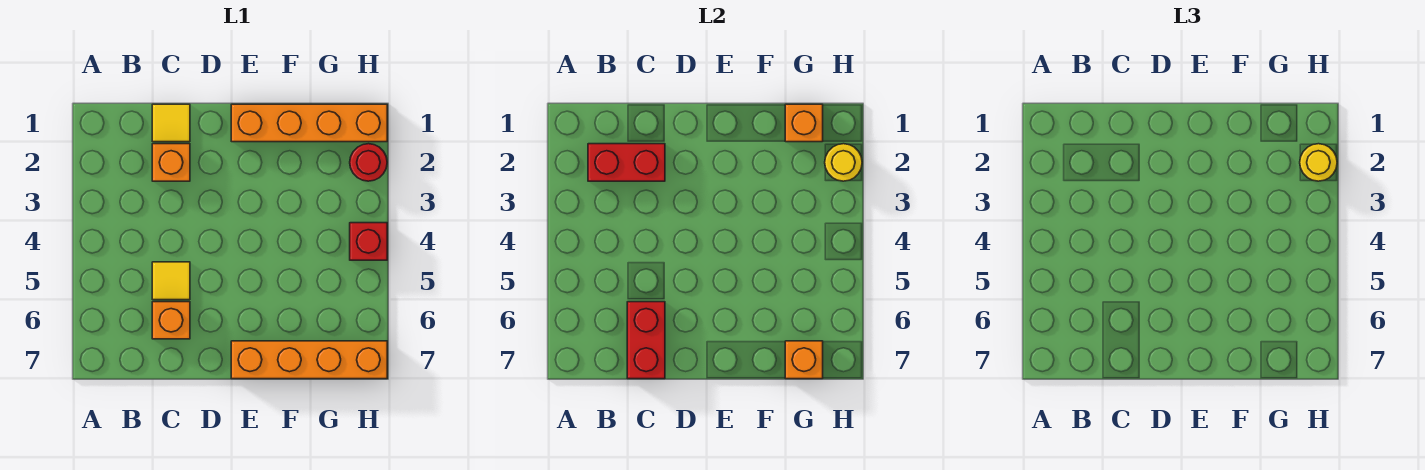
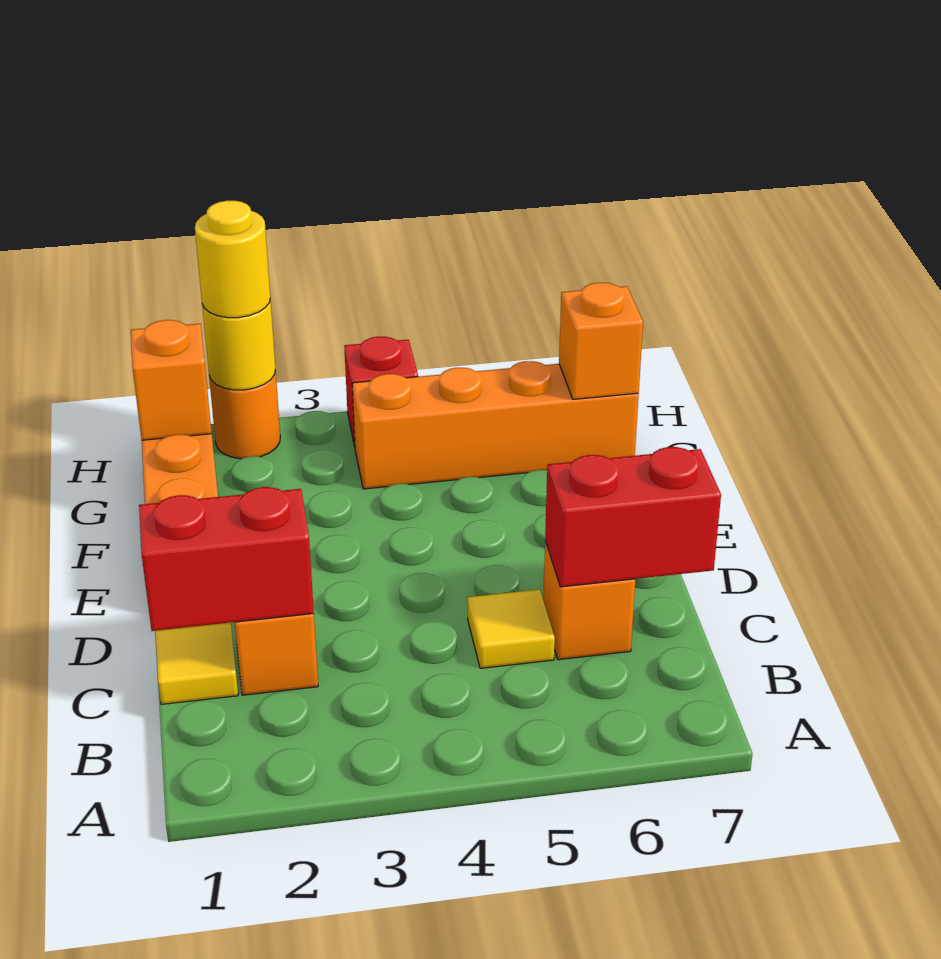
red brick B2:C2 level 2 -> red brick C1:C2 level 2
orange brick E7:H7 level 1 -> orange brick G4:G7 level 1
red round brick H2 level 1 -> orange round brick H2 level 1

